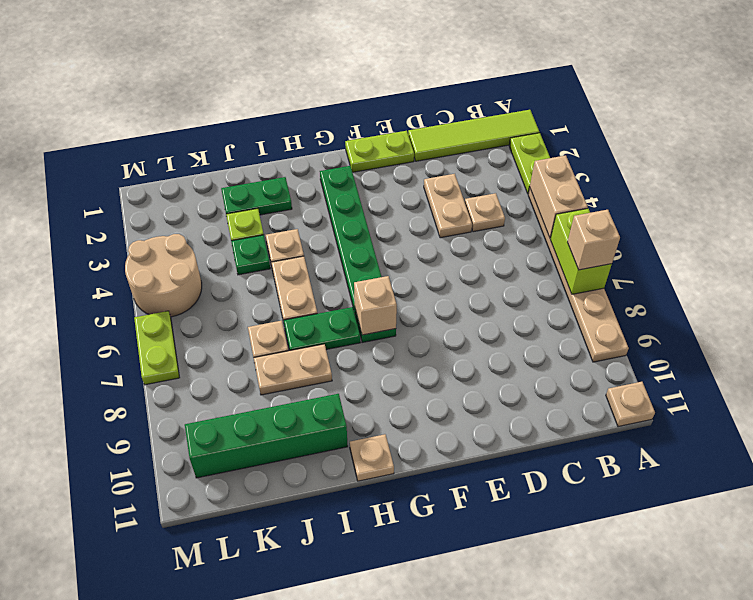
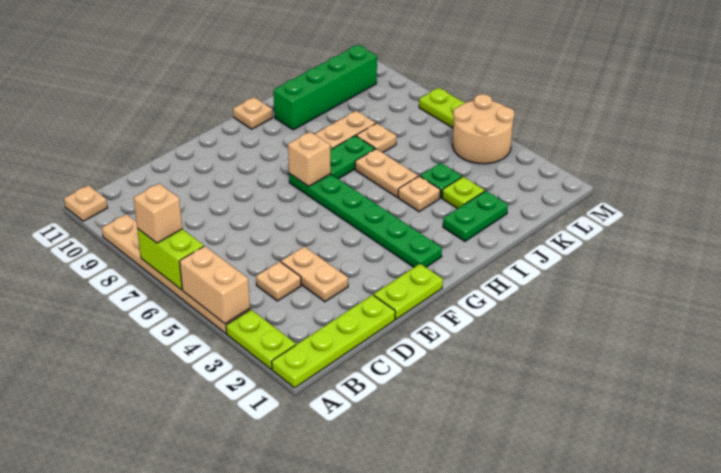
lime tile A1:D1 level 1 -> lime plate A1:D1 level 1

